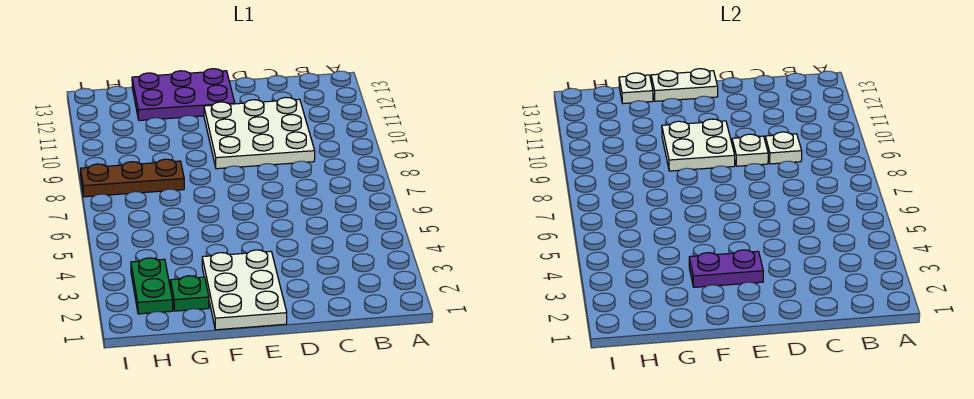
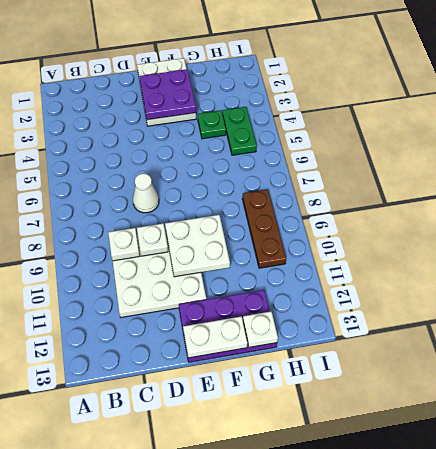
none -> white cone D7 level 1
purple plate E3:F3 level 2 -> purple plate E2:F3 level 2
green plate G2 level 1 -> green plate G4 level 1
brown plate G8:I8 level 1 -> brown plate H8:H10 level 1
green plate H2:H3 level 1 -> green plate H4:H5 level 1

